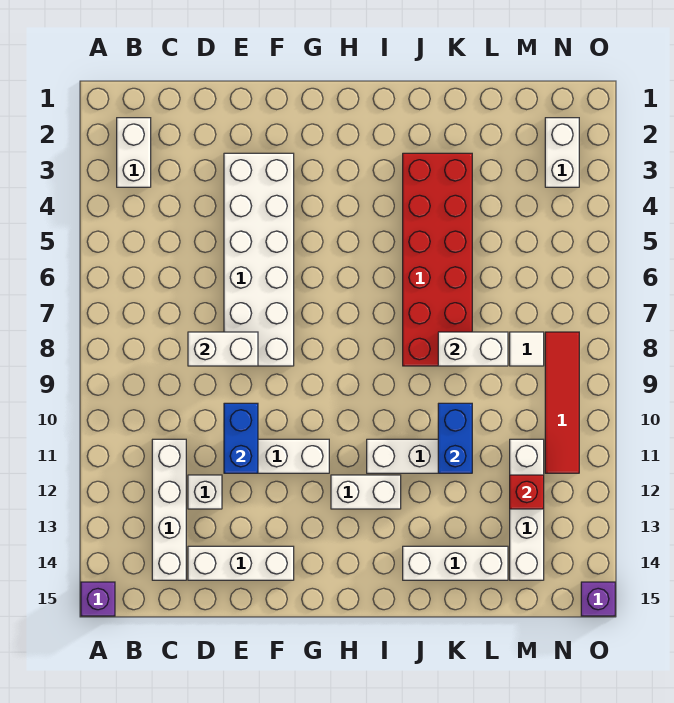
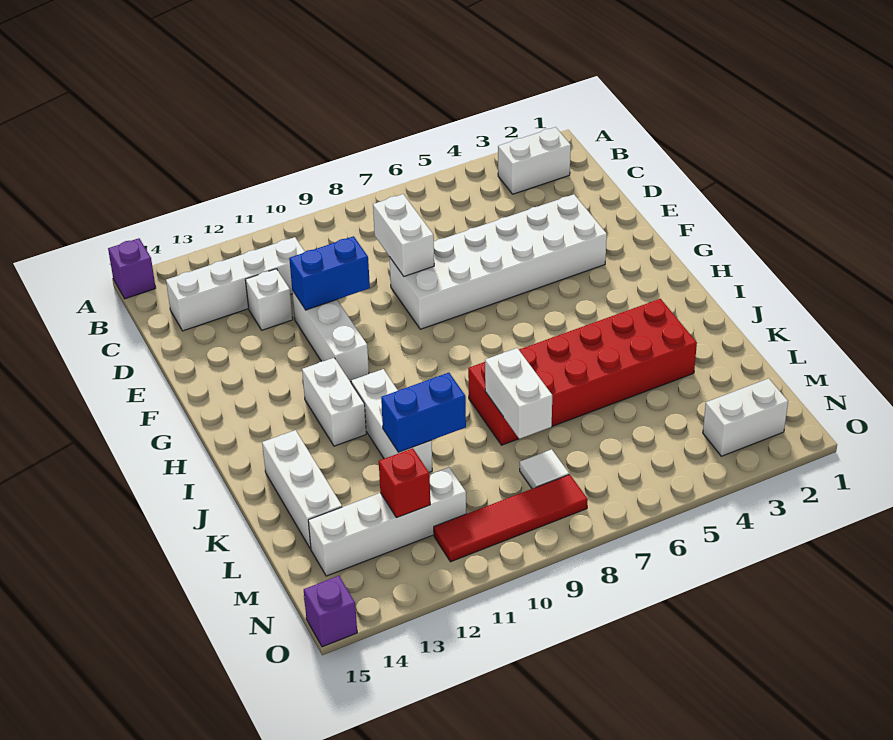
white brick D14:F14 level 1 -> none

